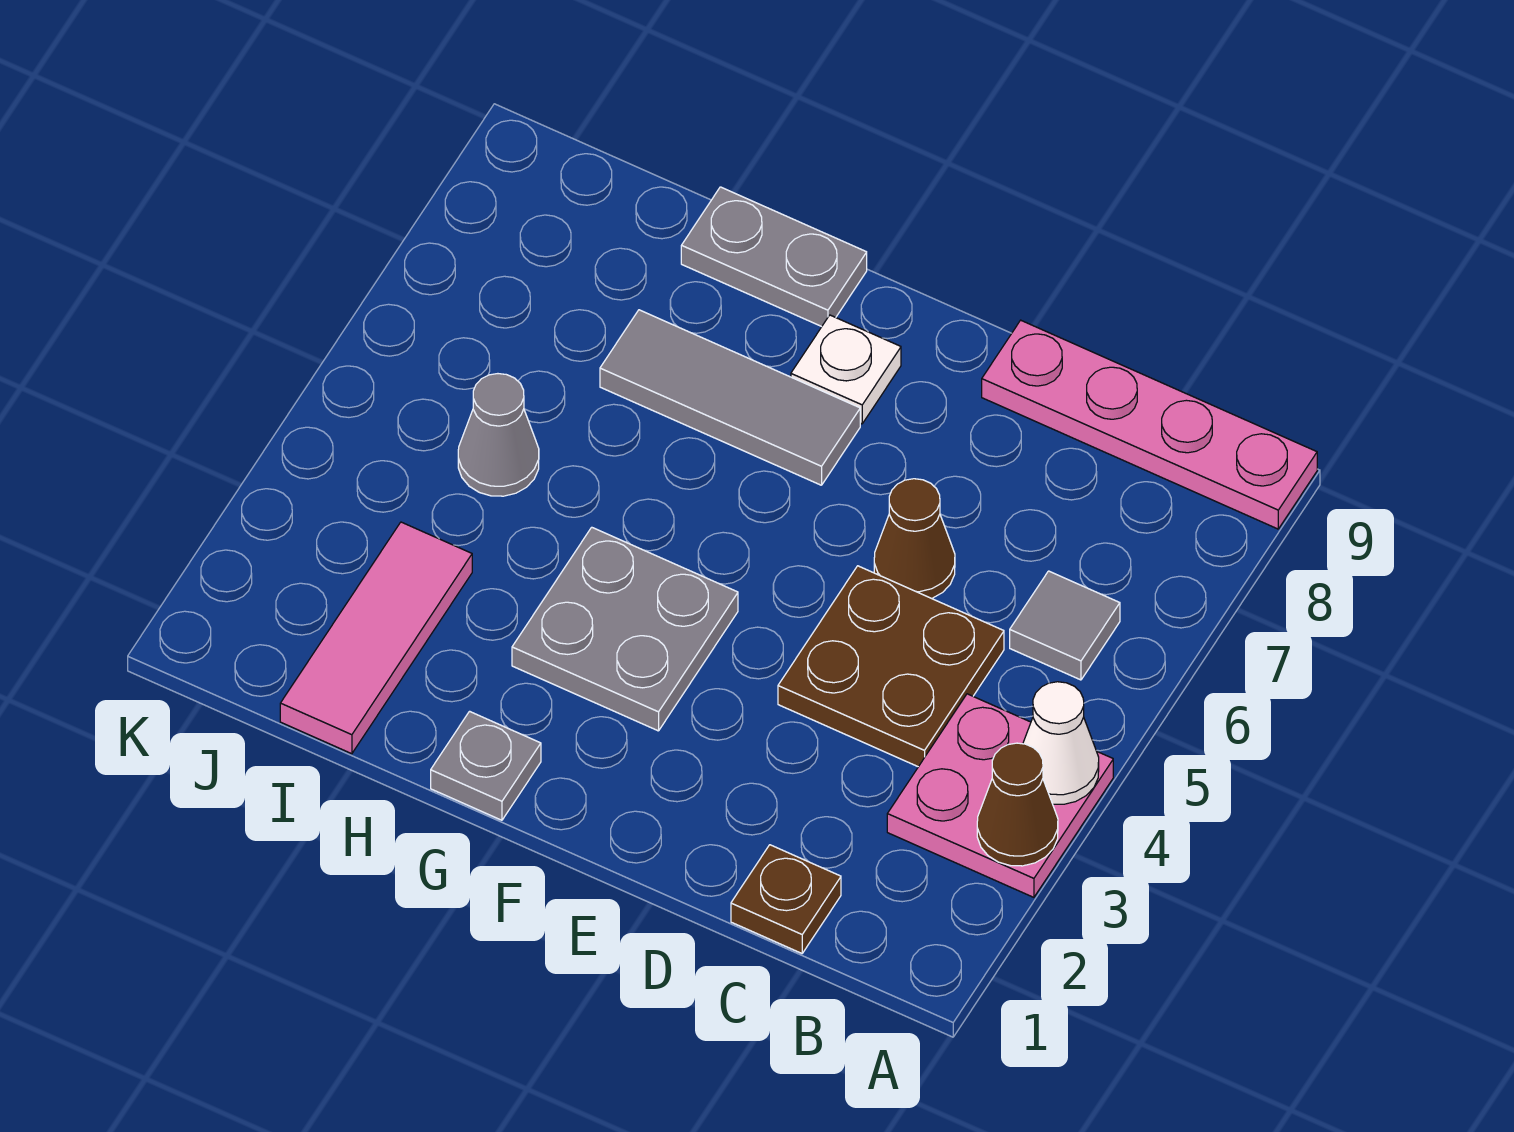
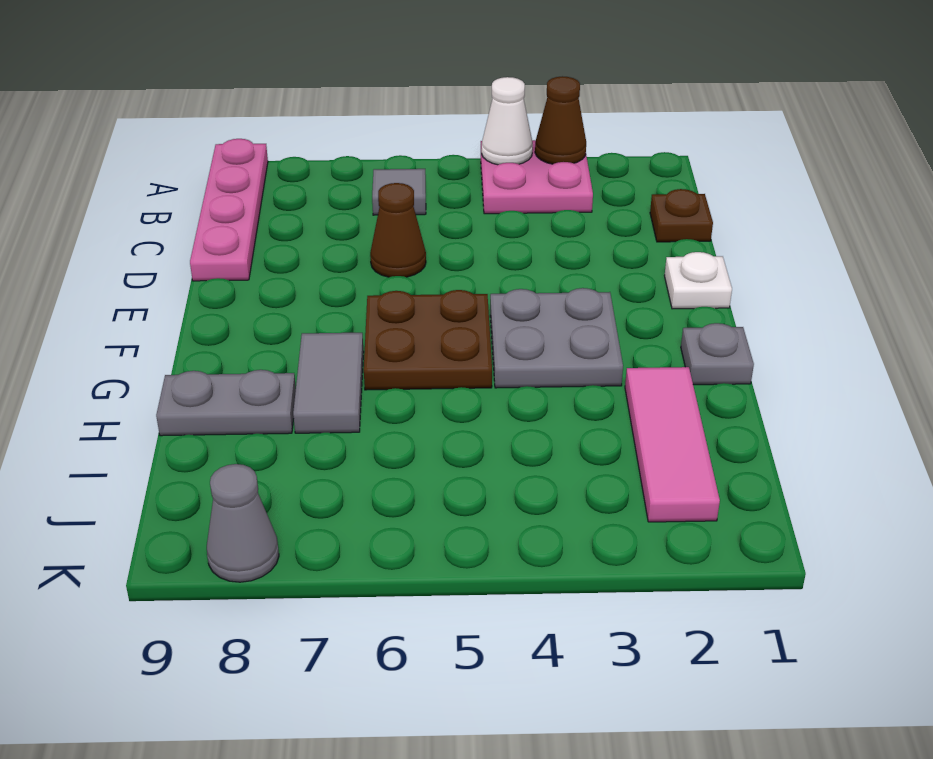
brown plate C4:D5 level 1 -> brown plate F5:G6 level 1
grey tile F7:H7 level 1 -> grey tile G7:H7 level 1
white plate F8 level 1 -> white plate E1 level 1
grey plate G9:H9 level 1 -> grey plate H8:H9 level 1
pink tile I1:I3 level 1 -> pink tile H2:J2 level 1
grey cone I5 level 1 -> grey cone K8 level 1

